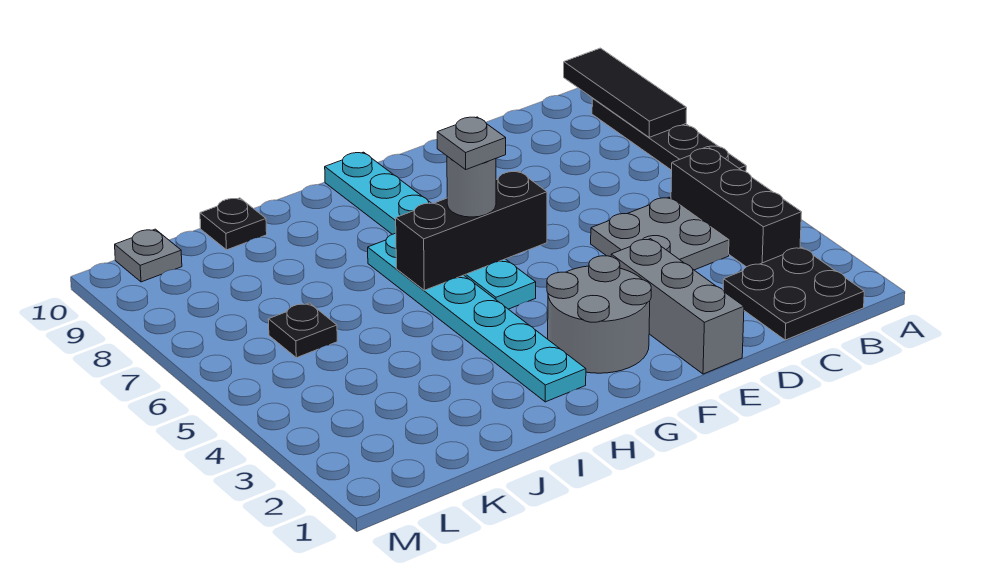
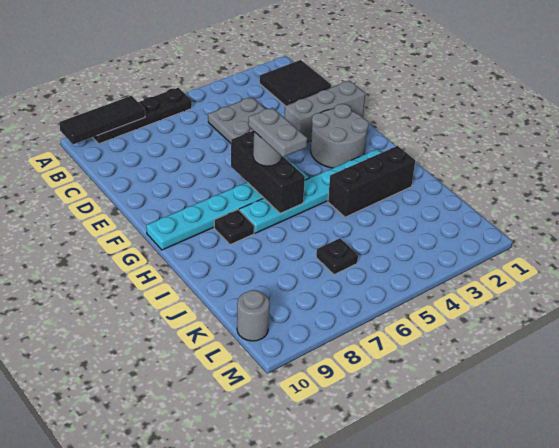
black plate B1:C2 level 1 -> black tile B1:C2 level 1
black brick B3:B5 level 1 -> black brick I2:I4 level 1
grey plate G6 level 4 -> grey plate G6:H6 level 4
black plate J10 level 1 -> black plate H8 level 1
grey plate L10 level 1 -> grey round brick L10 level 1

